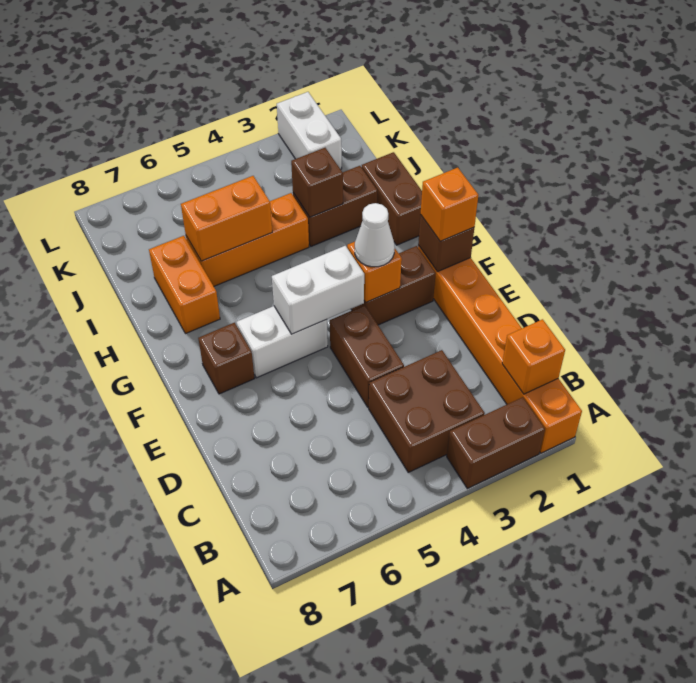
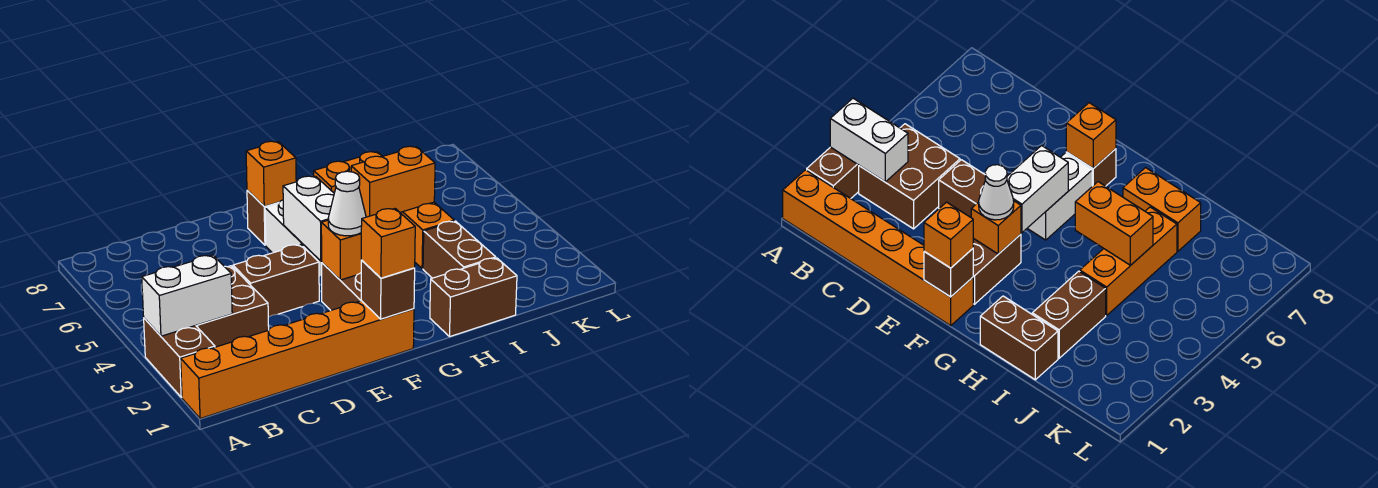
orange brick B1 level 2 -> orange brick F7 level 2
brown brick I3 level 2 -> none
orange brick I5:I6 level 2 -> orange brick H5:I5 level 2
white brick K2:L2 level 1 -> white brick A3:B3 level 2

